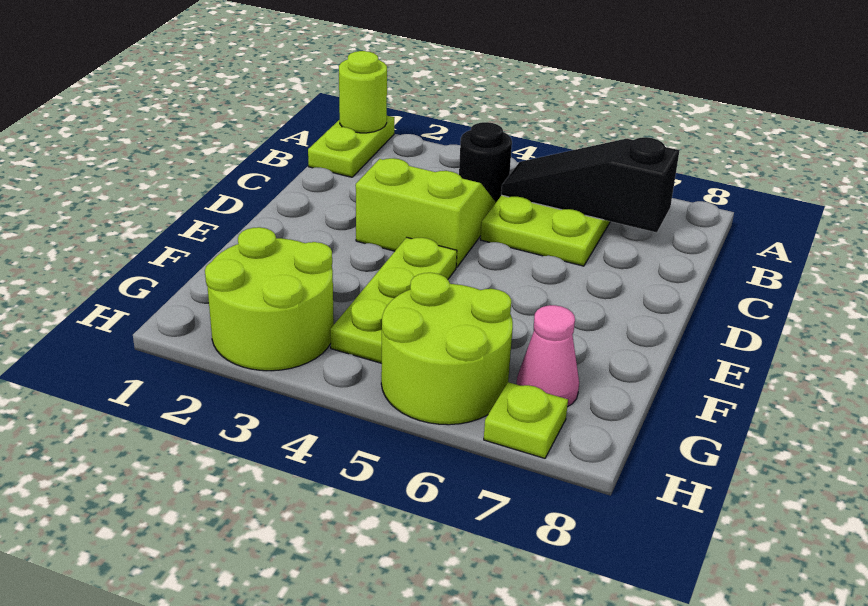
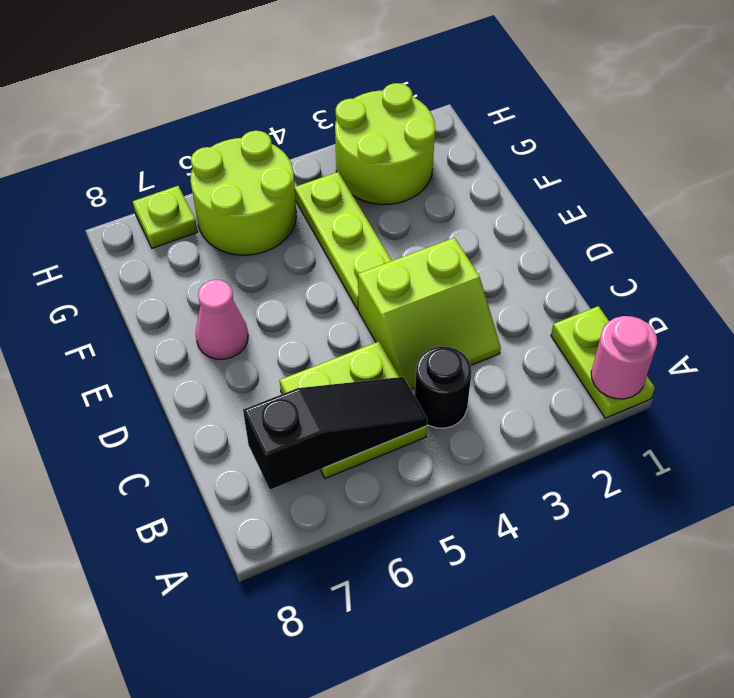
lime round brick A1 level 2 -> pink round brick A1 level 2
pink cone G7 level 1 -> pink cone E7 level 1

